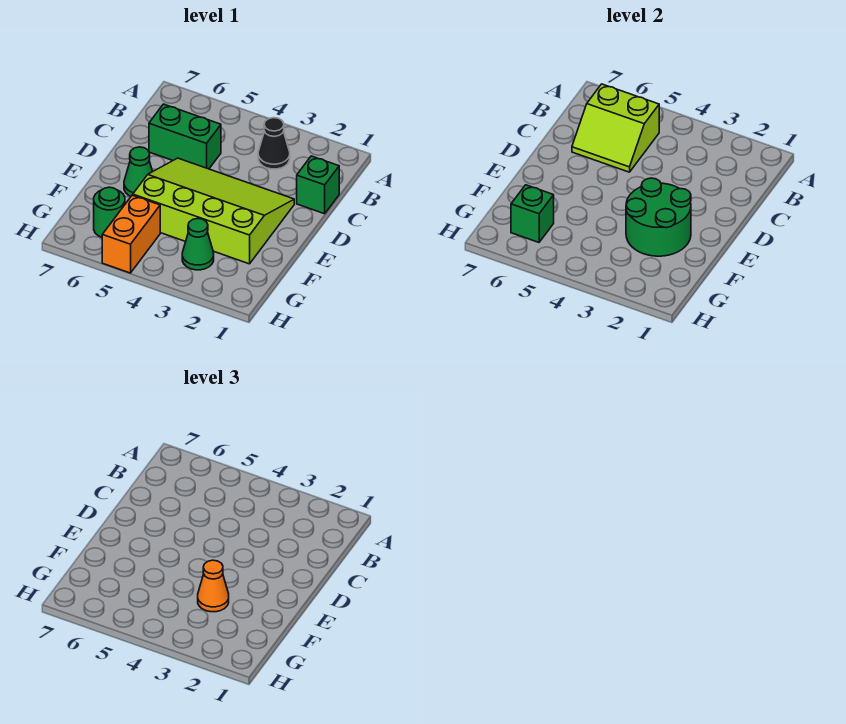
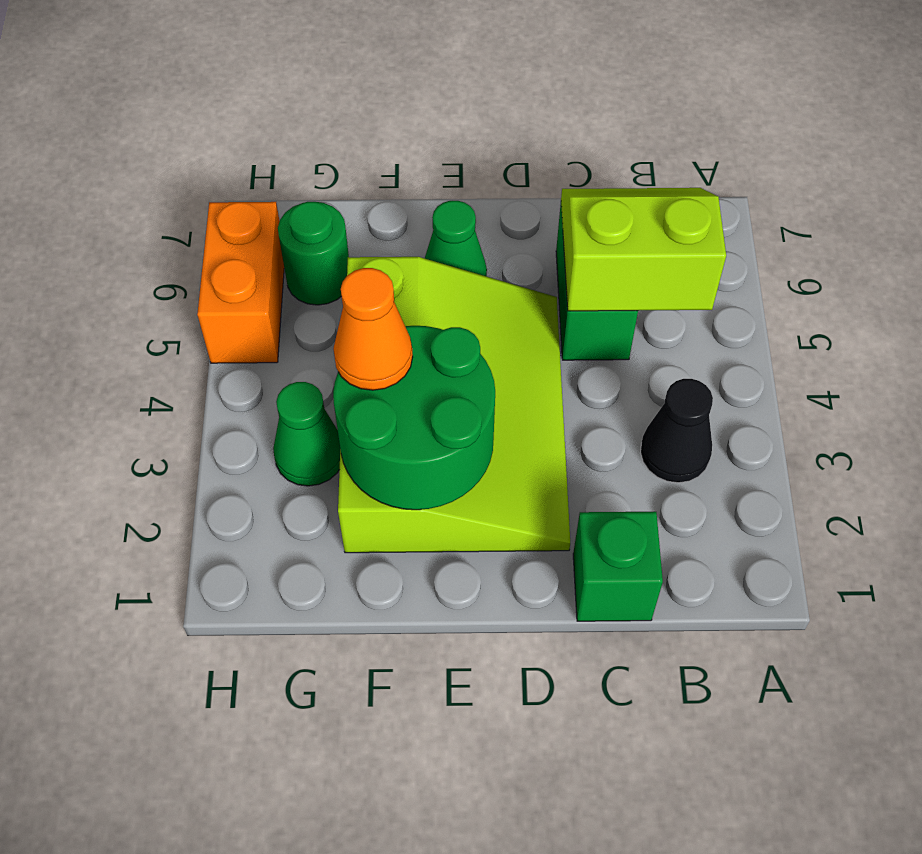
lime slope B5:C6 level 2 top B -> lime slope B5:C6 level 2 top 5
orange brick G5:H5 level 1 -> orange brick H5:H6 level 1
green brick G6 level 2 -> none

